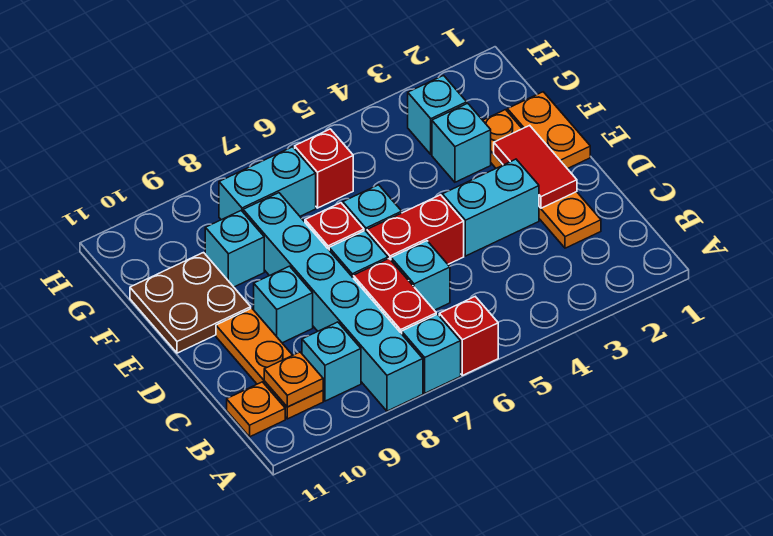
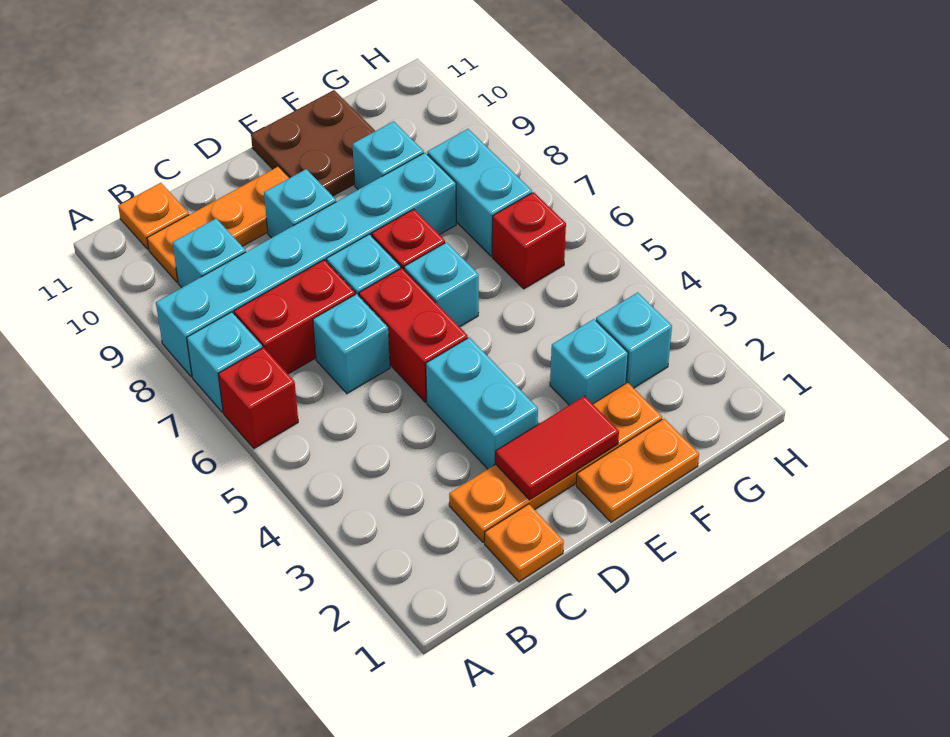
orange plate B10 level 2 -> orange plate C1 level 1

